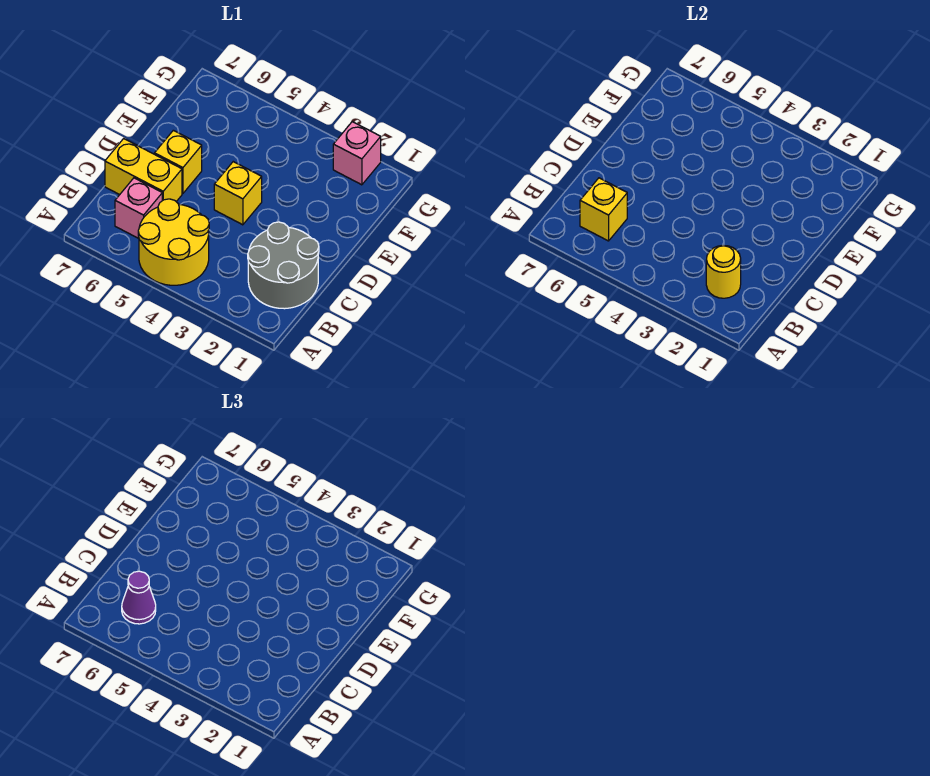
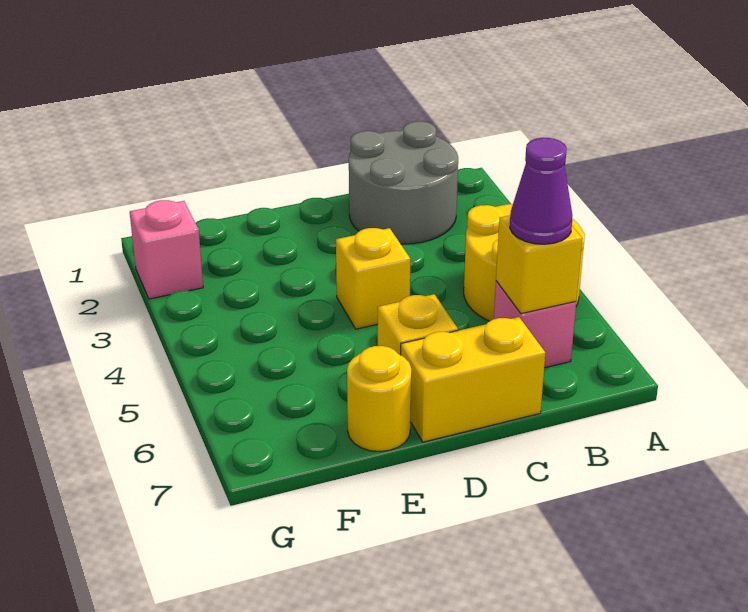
yellow round brick B2 level 2 -> yellow round brick E7 level 1
yellow brick C6:C7 level 1 -> yellow brick C7:D7 level 1

